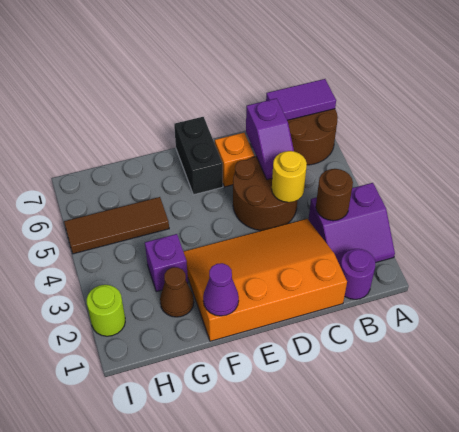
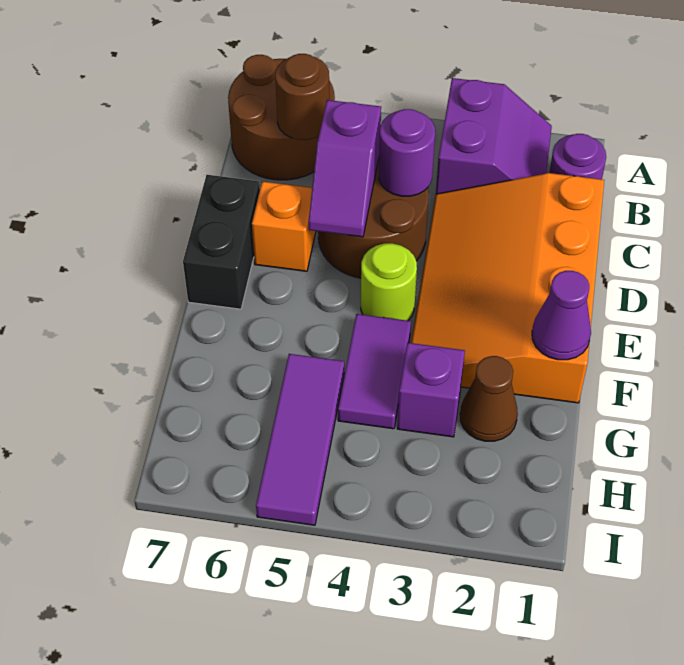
purple tile A7:B7 level 2 -> purple tile F4:G4 level 1
brown round brick B3 level 2 -> brown round brick B6 level 2
yellow round brick C4 level 2 -> purple round brick C4 level 2
purple slope C5:C6 level 2 top 6 -> purple slope C5:D5 level 2 top C
black brick E6:E7 level 1 -> black brick D7:E7 level 1
brown tile G5:I5 level 1 -> purple tile G5:I5 level 1
lime round brick I2 level 1 -> lime round brick E4 level 1

